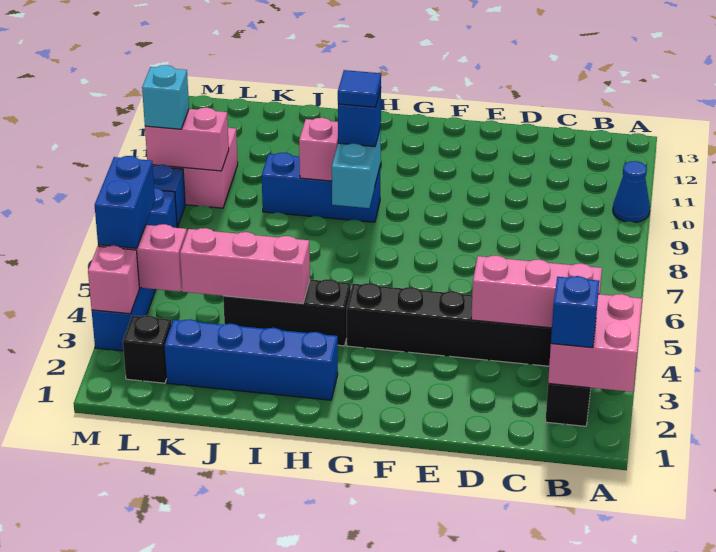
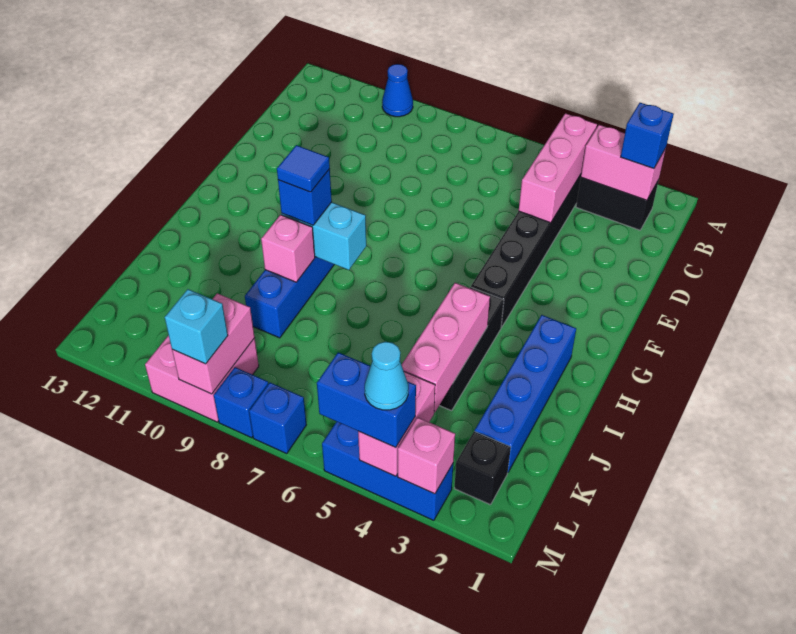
pink brick A2:B3 level 2 -> pink brick B2:B3 level 2
none -> cyan cone M4 level 4

